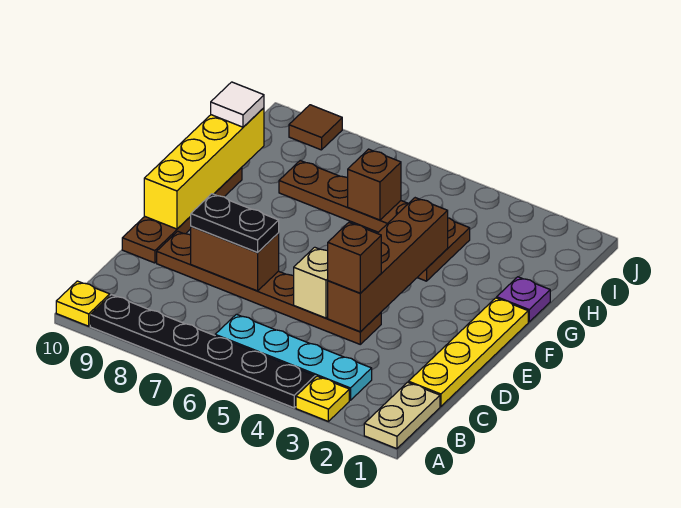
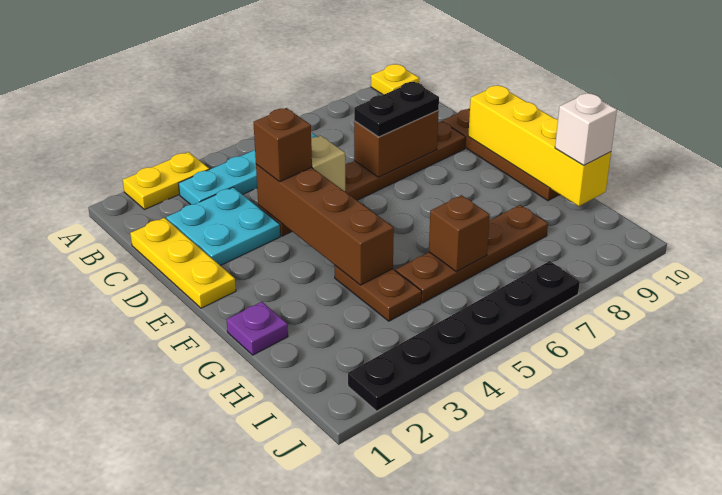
tan plate A1:B1 level 1 -> none
yellow plate A3 level 1 -> yellow plate A2:A3 level 1
black plate A4:A9 level 1 -> black plate J2:J7 level 1
yellow plate C1:F1 level 1 -> yellow plate C1:E1 level 1
none -> cyan plate C2:D3 level 1
white tile H10 level 3 -> white brick H10 level 3
brown tile J9 level 1 -> none

